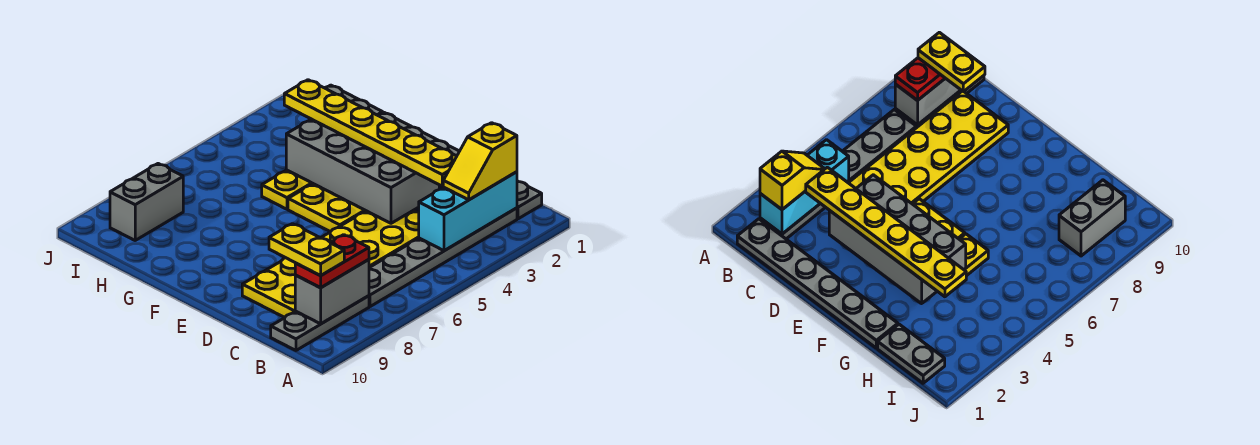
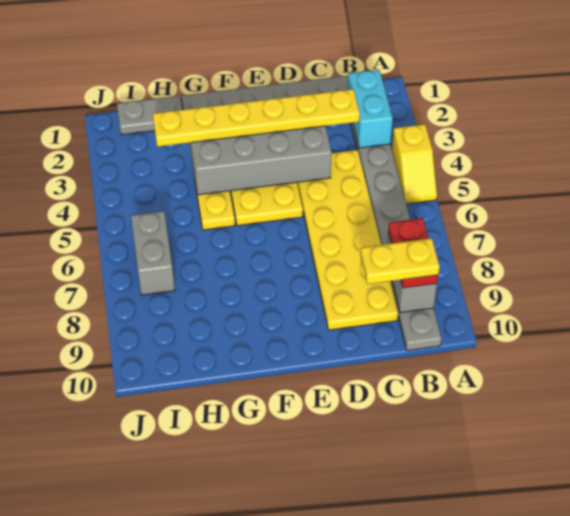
cyan brick B2:B4 level 2 -> cyan brick B2:B3 level 2
yellow slope B2:B3 level 3 top 2 -> yellow slope A4:A5 level 1 top 4
grey brick I8:I9 level 1 -> grey brick I6:I7 level 1

